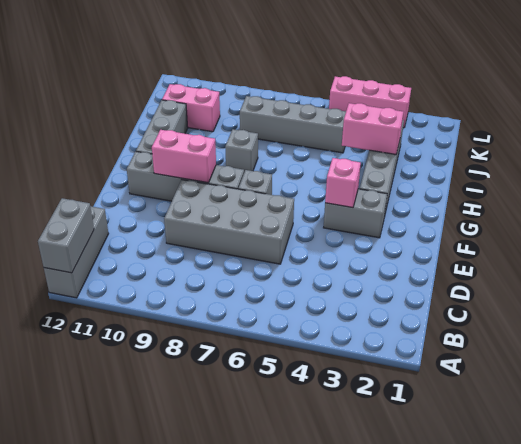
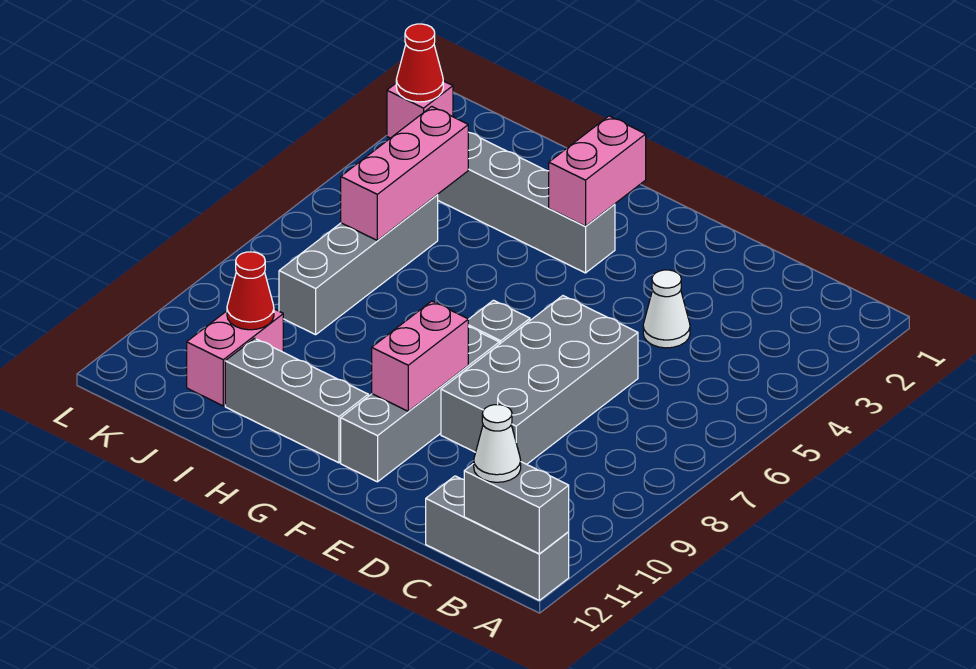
none -> white cone B12 level 3
none -> white cone D4 level 1
grey brick F3:F4 level 1 -> none
pink brick F4 level 2 -> pink brick L2 level 1
grey brick H8 level 1 -> none
pink brick I3:I4 level 2 -> pink brick G2:G3 level 2
none -> red cone J10 level 2
none -> red cone L2 level 2
pink brick L3:L5 level 1 -> pink brick J4:J6 level 2

